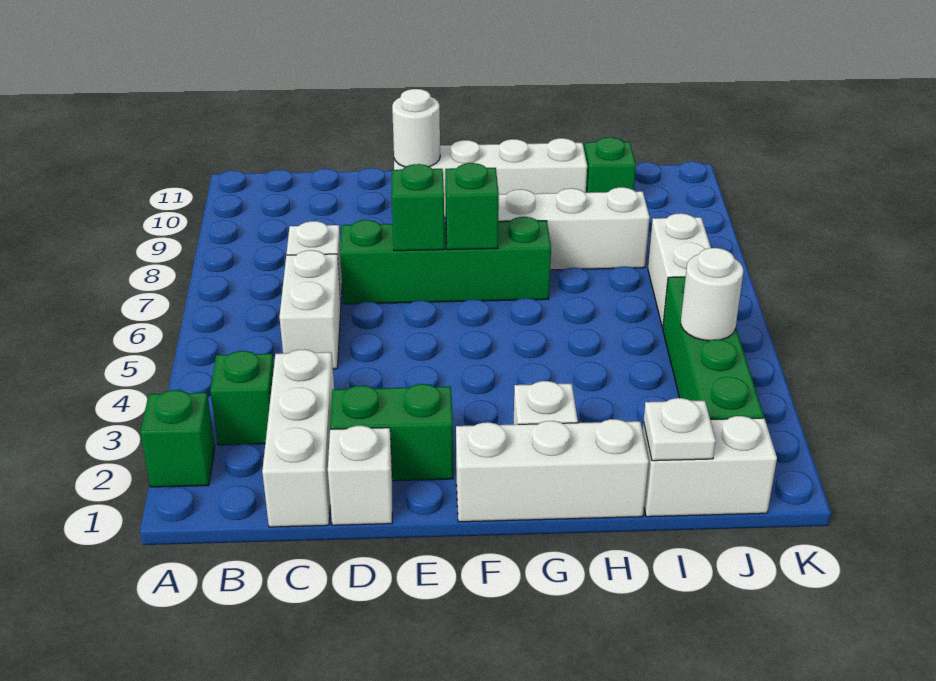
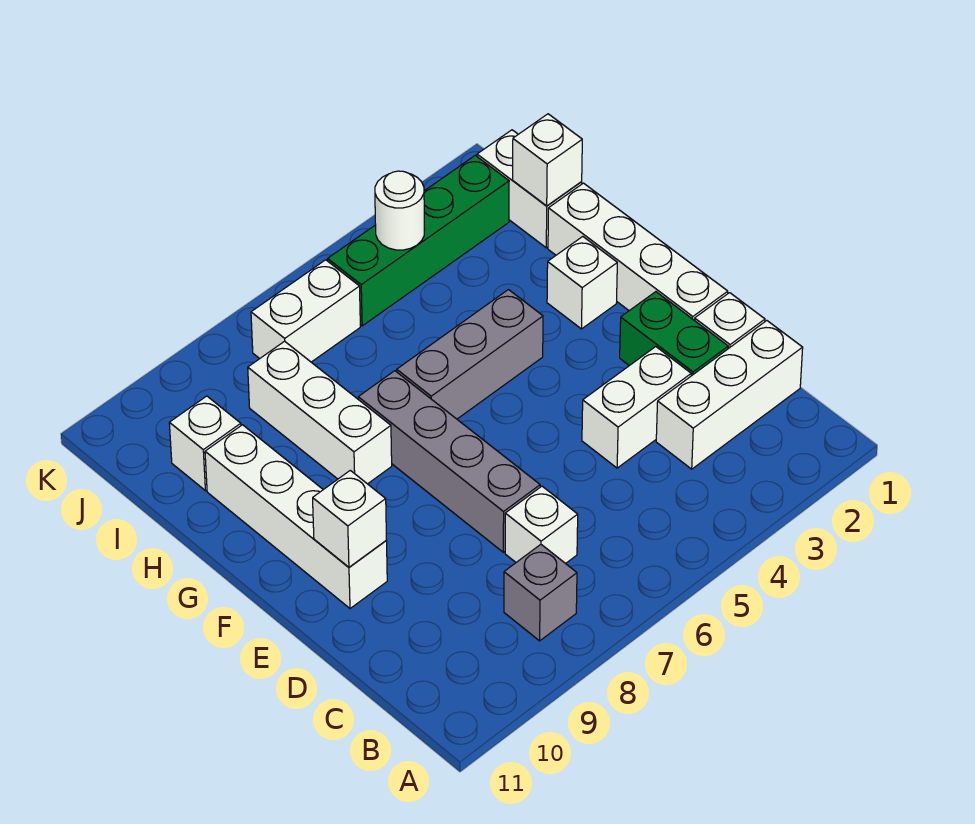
green brick A2 level 1 -> none
green brick B3 level 1 -> none
none -> grey brick B8 level 1
white brick C5:C6 level 1 -> white brick D3:D4 level 1
green brick D7:G7 level 1 -> grey brick D7:G7 level 1
green brick E7 level 2 -> none
white round brick E10 level 2 -> white brick E10 level 2
white brick F1:H1 level 1 -> white brick E1:H1 level 1
green brick F7 level 2 -> none
none -> grey brick G4:G6 level 1
white plate I1 level 2 -> white brick I1 level 2
green brick I10 level 1 -> white brick I10 level 1

